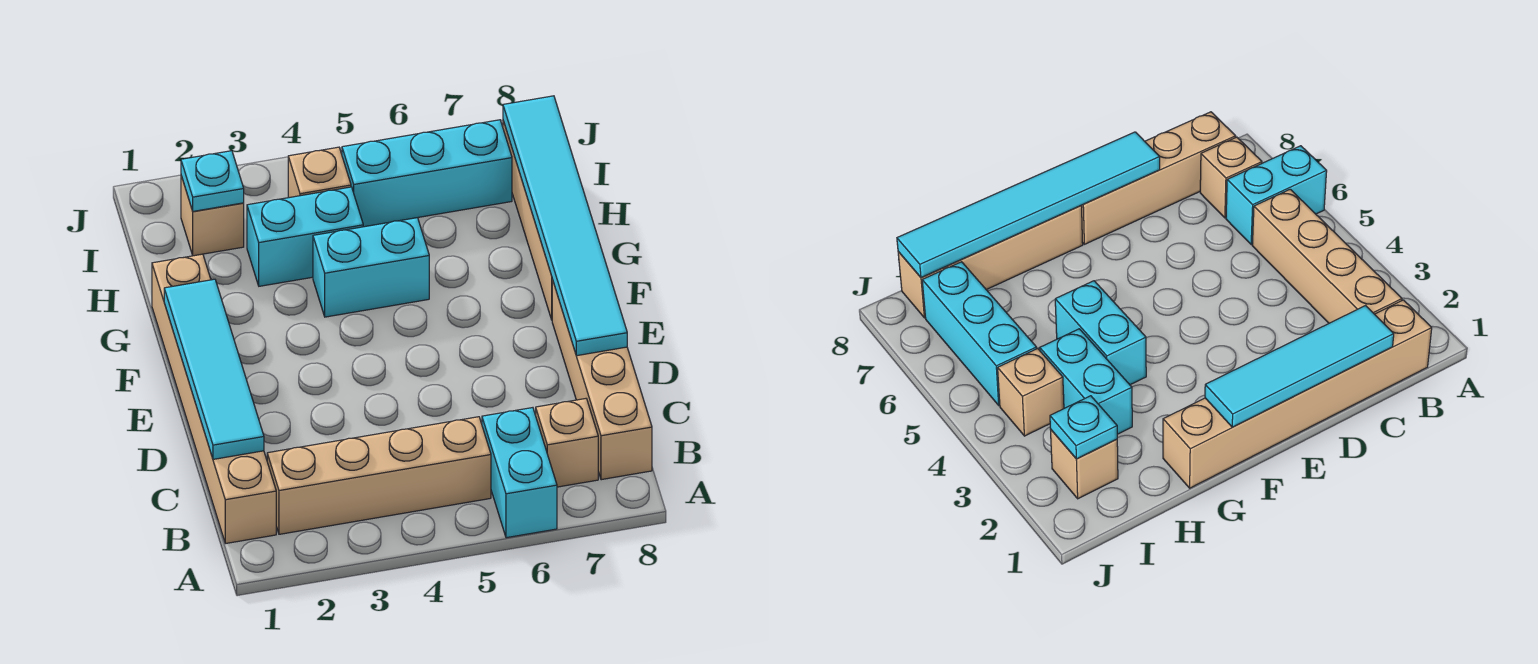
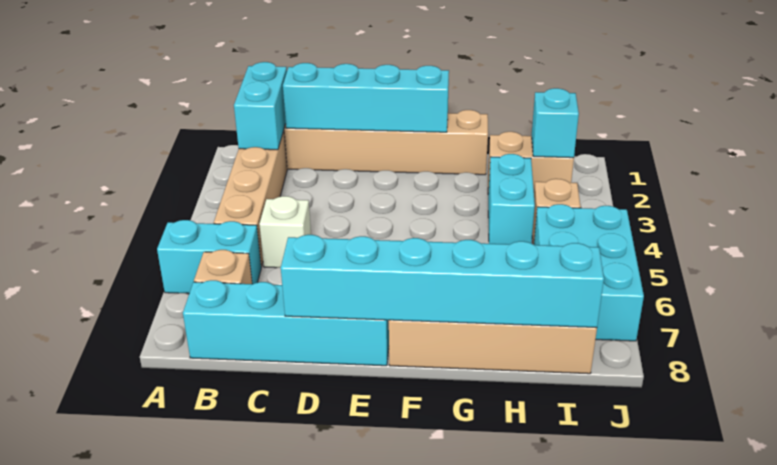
tan brick B8:E8 level 1 -> cyan brick B8:E8 level 1
cyan tile C1:F1 level 2 -> cyan brick C1:F1 level 2
none -> white brick C5 level 1
cyan tile D8:I8 level 2 -> cyan brick D8:I8 level 2
cyan brick G4:G5 level 1 -> cyan brick B1:B2 level 2
tan brick I2 level 1 -> tan brick H2:I2 level 1
cyan plate I2 level 2 -> cyan brick I2 level 2
cyan brick I5:I7 level 1 -> cyan brick I5:J7 level 1

